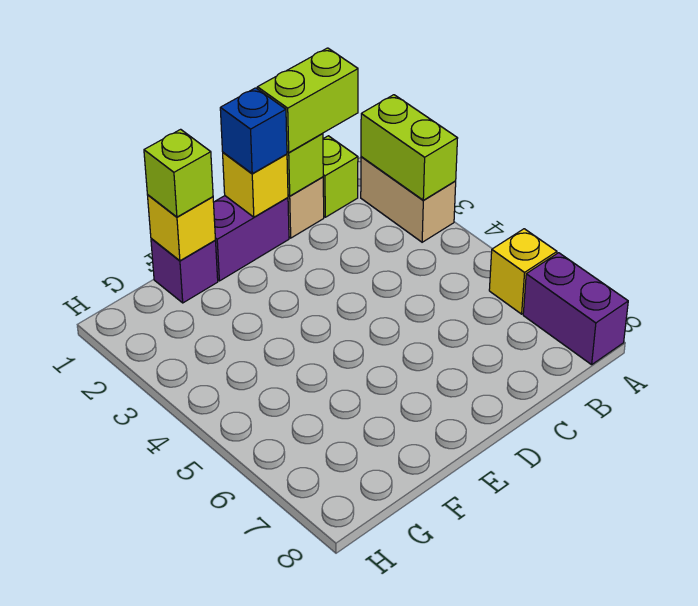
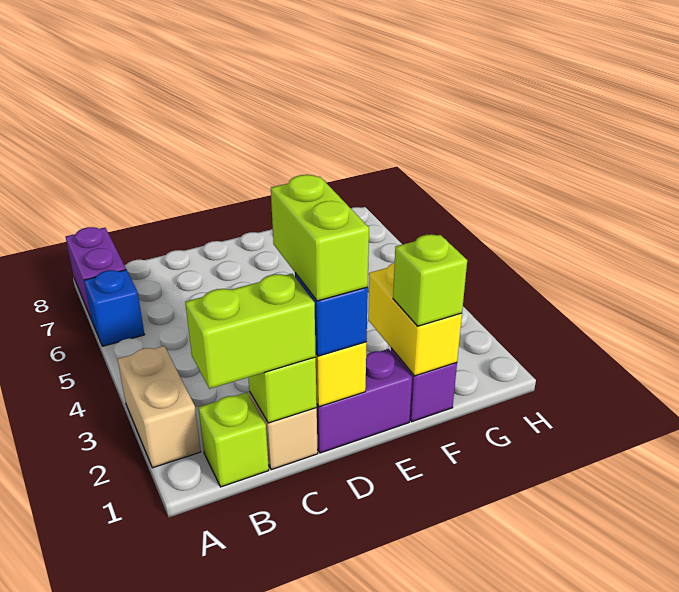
lime brick A2:A3 level 2 -> lime brick D1:D2 level 4
yellow brick A6 level 1 -> blue brick A6 level 1
yellow brick F1 level 2 -> yellow brick F1:F2 level 2

